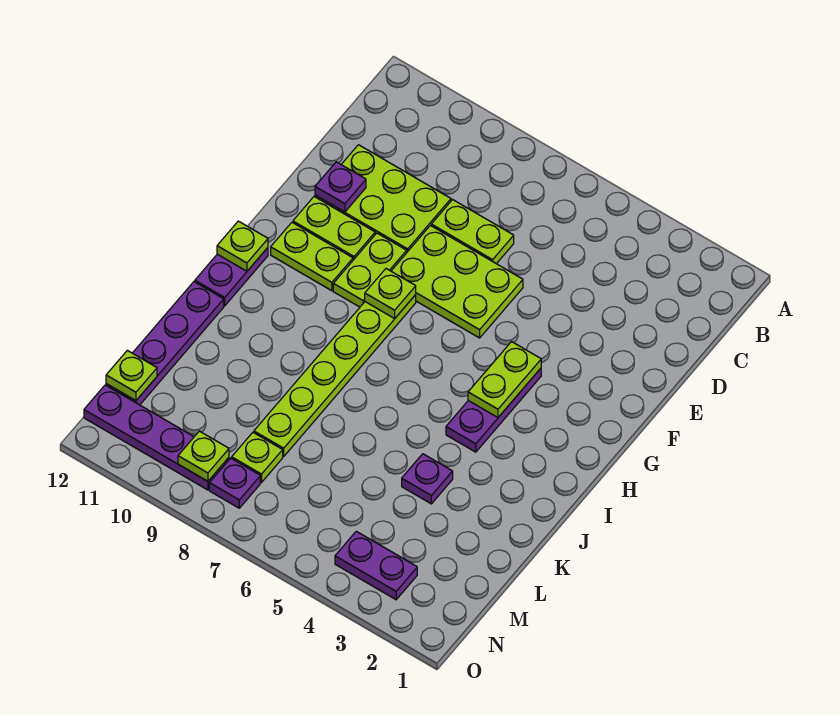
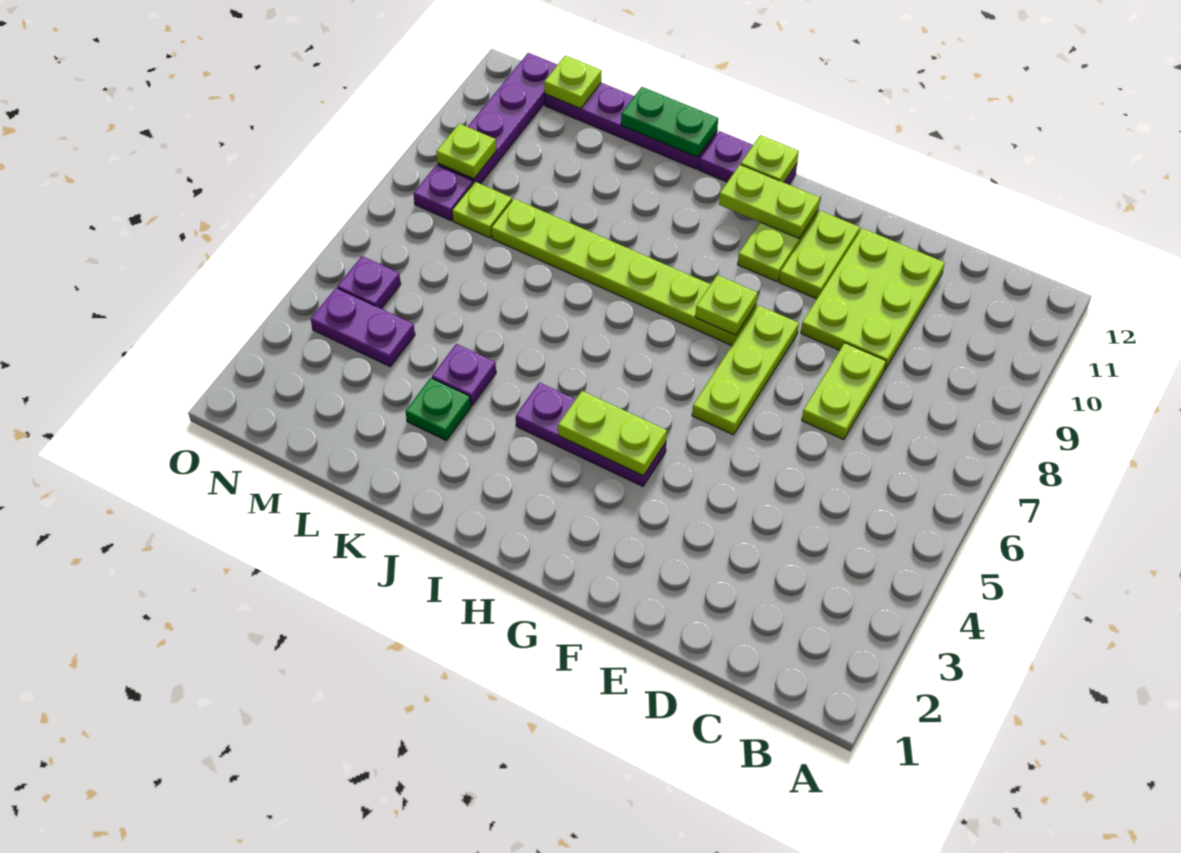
lime plate E6:F8 level 1 -> lime plate F6:F8 level 1
purple plate E11 level 2 -> purple plate N5 level 1
lime plate F9:G9 level 1 -> lime plate G11:H11 level 2
none -> green plate J12:K12 level 2
none -> green plate K3 level 1
purple plate N3:N4 level 1 -> purple plate M4:N4 level 1

